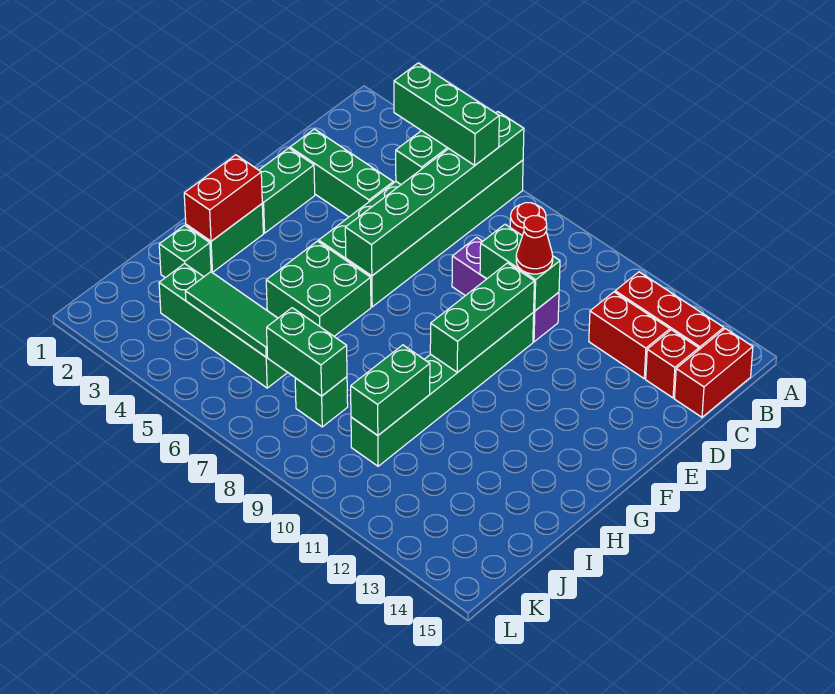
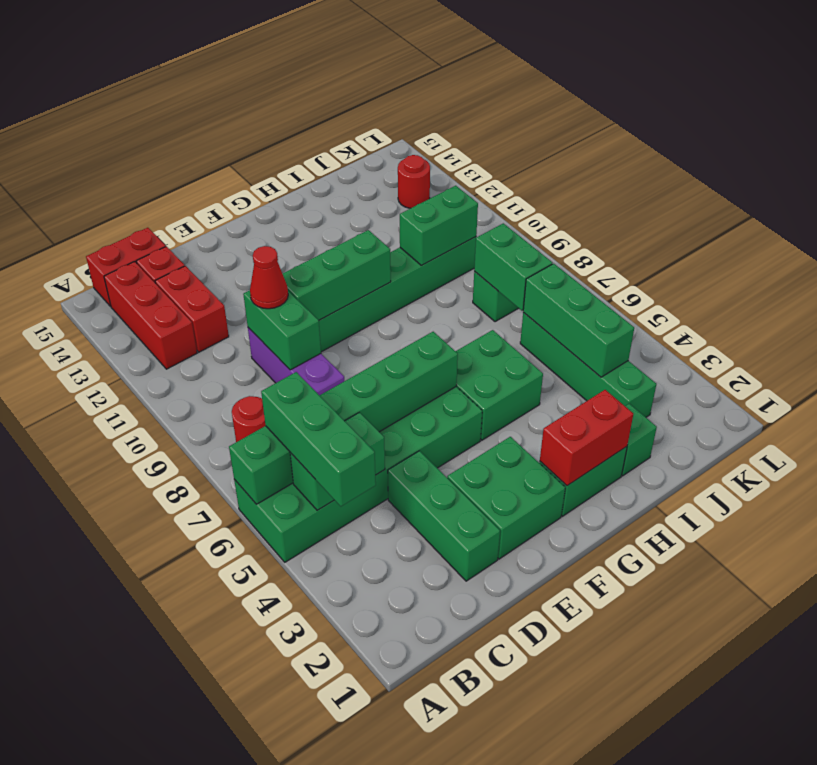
green brick E2:F2 level 1 -> green brick E2:F3 level 1
green tile J4:J6 level 2 -> green brick J4:J6 level 2
none -> red round brick K13 level 1

